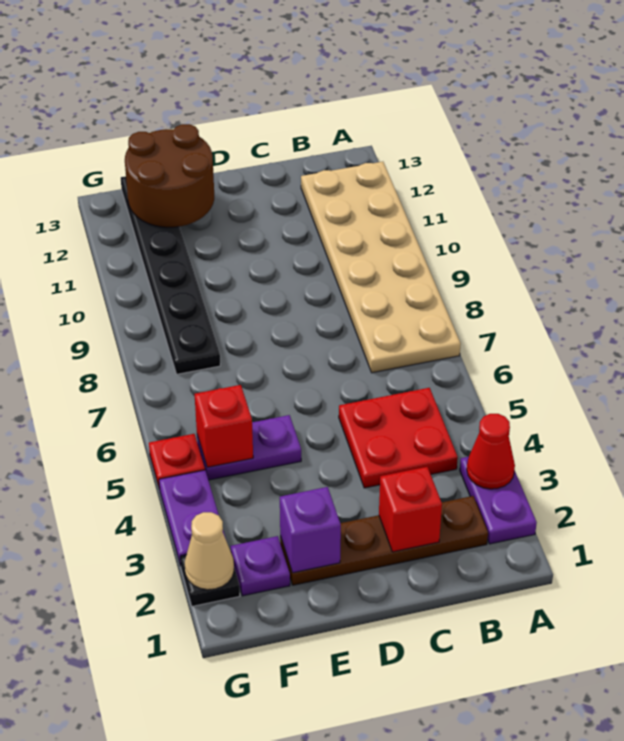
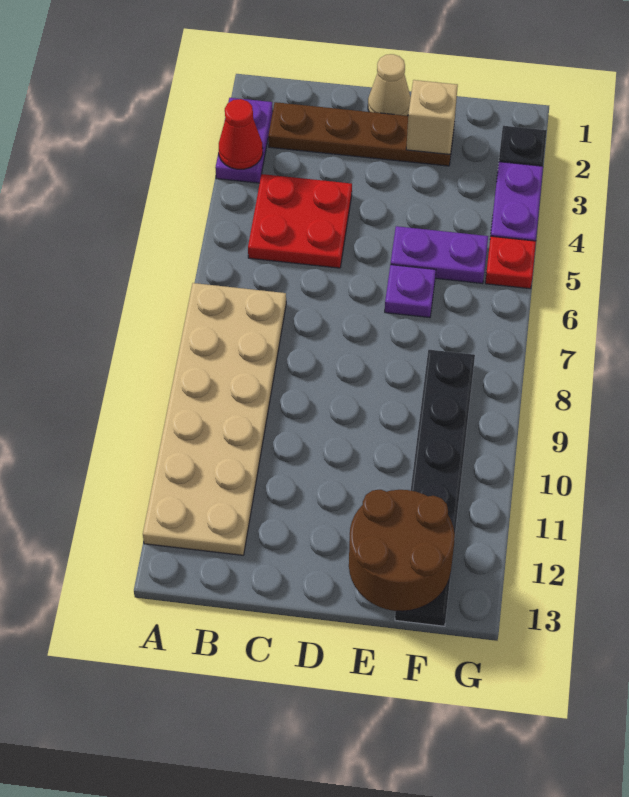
red brick C2 level 2 -> none
purple brick E2 level 2 -> tan brick E2 level 2
purple plate F2 level 1 -> purple plate E6 level 1
red brick F5 level 2 -> none
tan cone G2 level 2 -> tan cone D1 level 1

